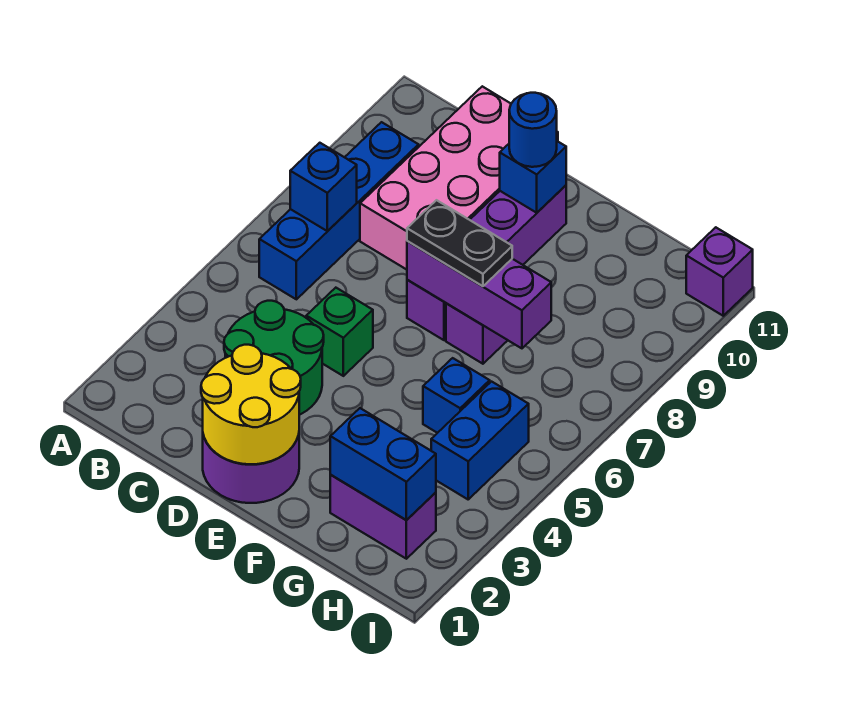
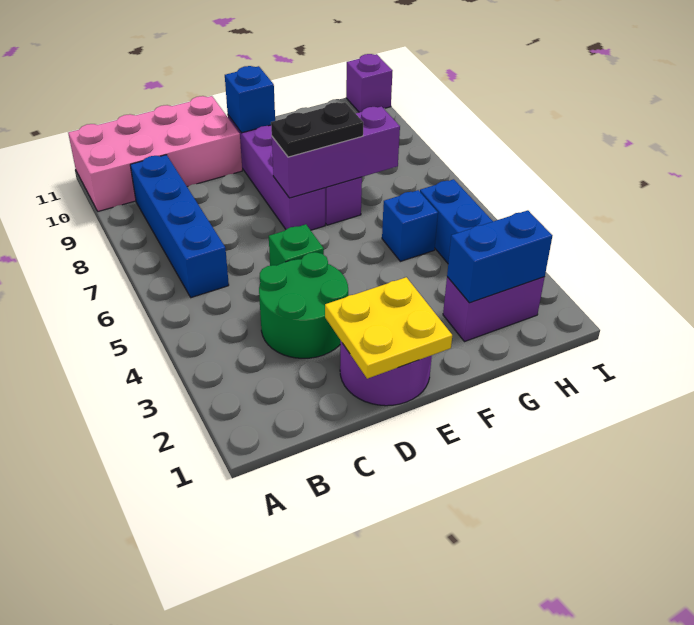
blue brick B7 level 2 -> none
pink brick C8:D11 level 1 -> pink brick A10:D11 level 1
yellow round brick D1:E2 level 2 -> yellow plate D1:E2 level 2
blue round brick E10 level 3 -> none

